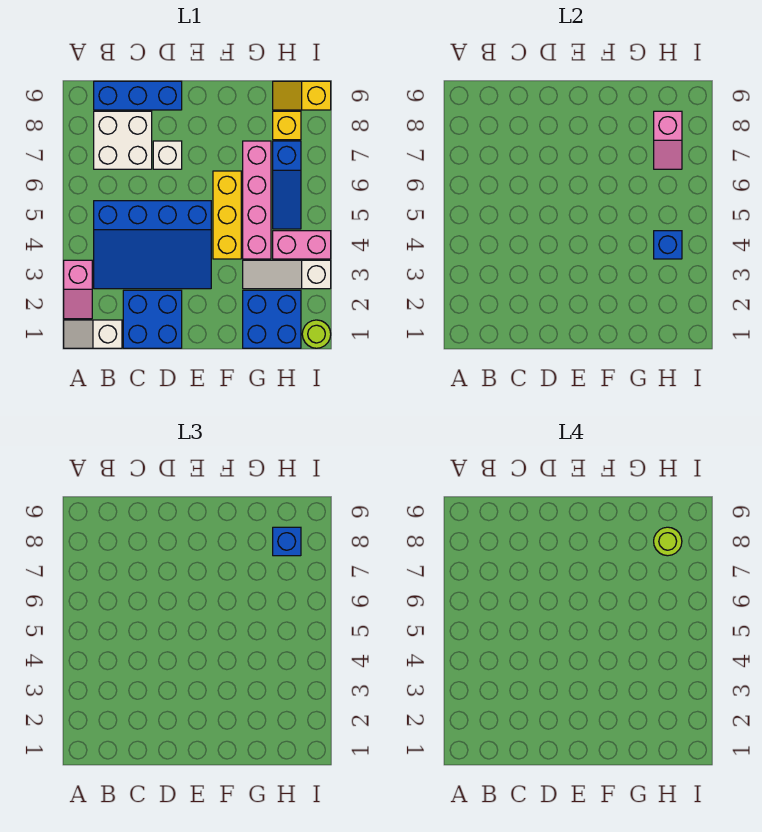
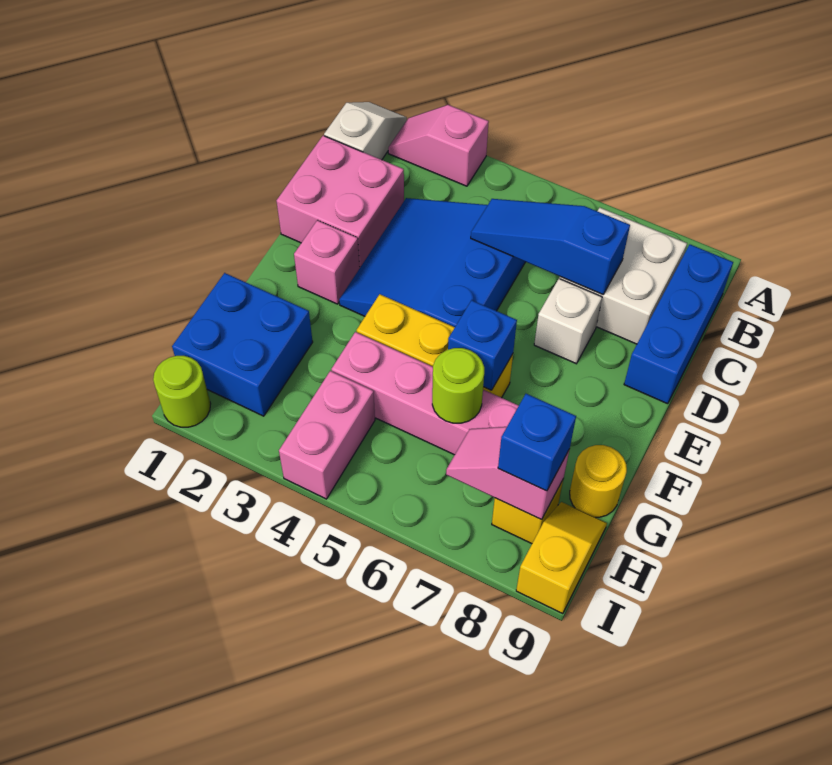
blue slope B3:E5 level 1 top 5 -> blue slope C3:E5 level 1 top 5
blue brick C1:D2 level 1 -> pink brick C1:D2 level 1
none -> pink brick E2 level 1
white slope G3:I3 level 1 top I -> none
none -> yellow round brick G9 level 1
blue brick H4 level 2 -> blue brick F6 level 2
blue slope H5:H7 level 1 top 7 -> blue slope C5:C7 level 2 top 7
lime round brick H8 level 4 -> lime round brick G6 level 2

